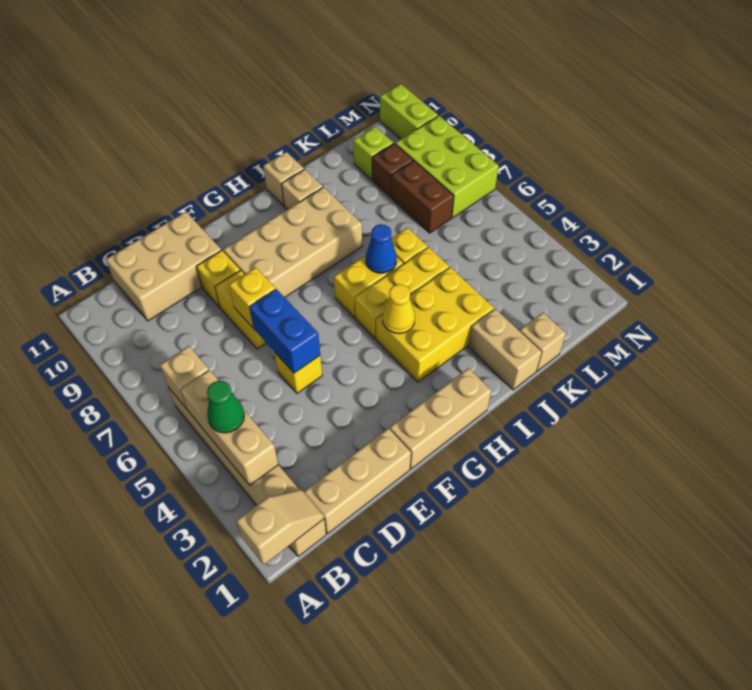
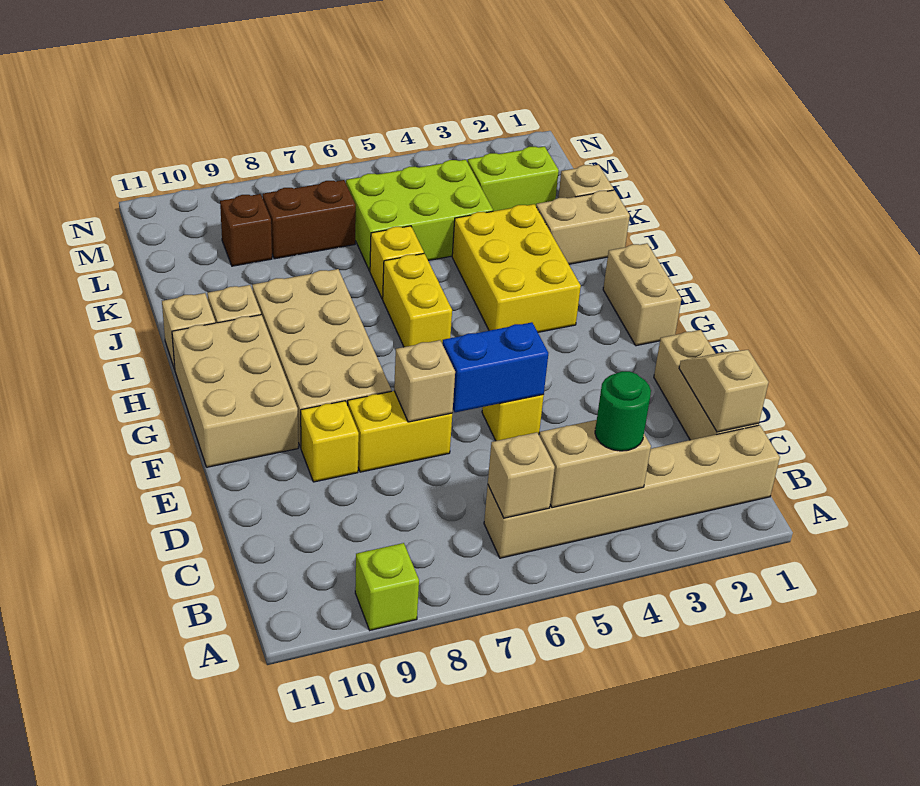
tan slope A1:B1 level 2 top A -> tan slope C1:D1 level 2 top C
tan brick B3:B5 level 2 -> tan brick B4:B5 level 2
green cone B4 level 3 -> green round brick B4 level 3
tan brick C10:E11 level 1 -> tan brick F10:H11 level 1
yellow brick E7 level 2 -> tan brick E7 level 2
tan brick F1:H1 level 1 -> tan brick G1:H1 level 1
yellow cone H4 level 2 -> none
yellow brick H5:J5 level 1 -> none
blue cone I6 level 2 -> none
lime brick L10 level 1 -> lime brick A9 level 1
lime brick M7:N9 level 1 -> lime brick K4:L6 level 1
lime brick N10:N11 level 1 -> lime brick L2:L3 level 1

